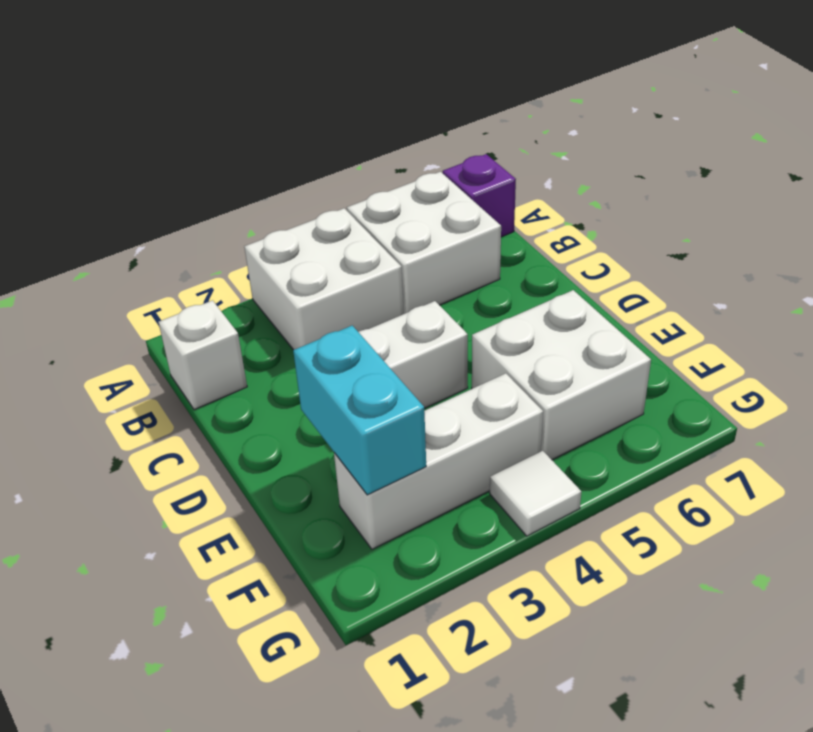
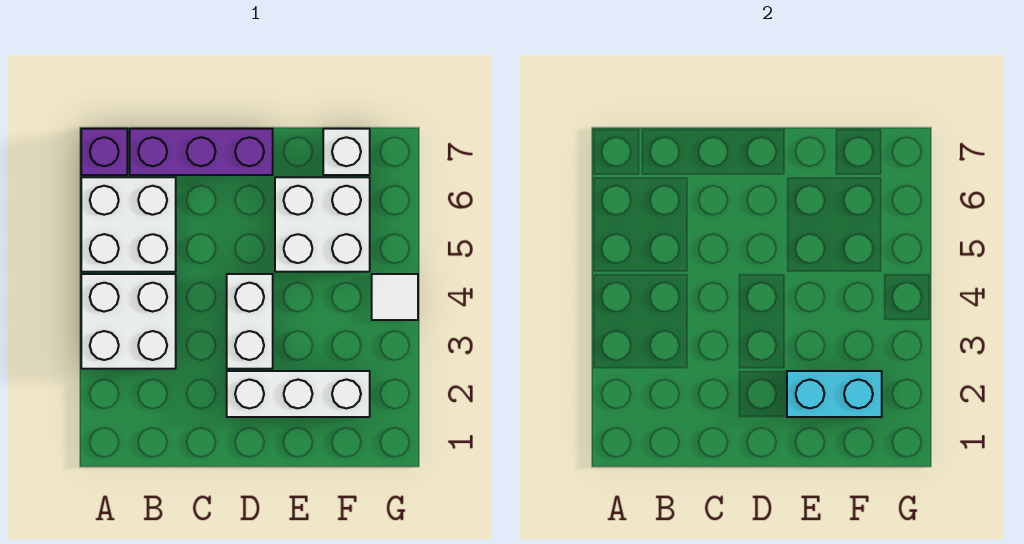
white brick B1 level 1 -> white brick F7 level 1
none -> purple brick B7:D7 level 1
white brick F2:F4 level 1 -> white brick D2:F2 level 1

